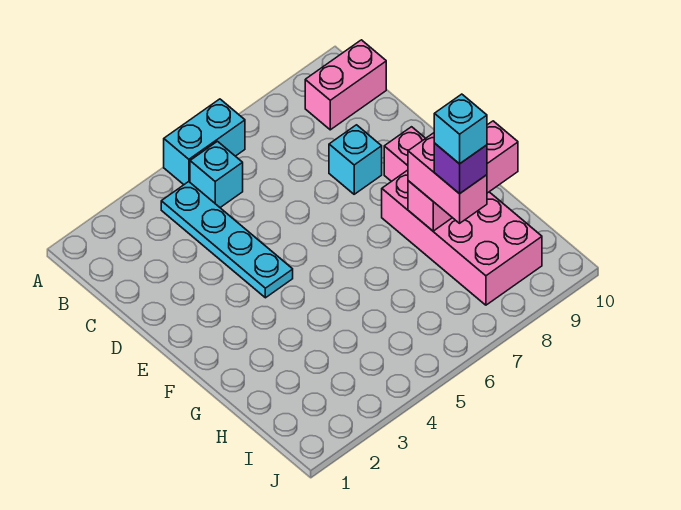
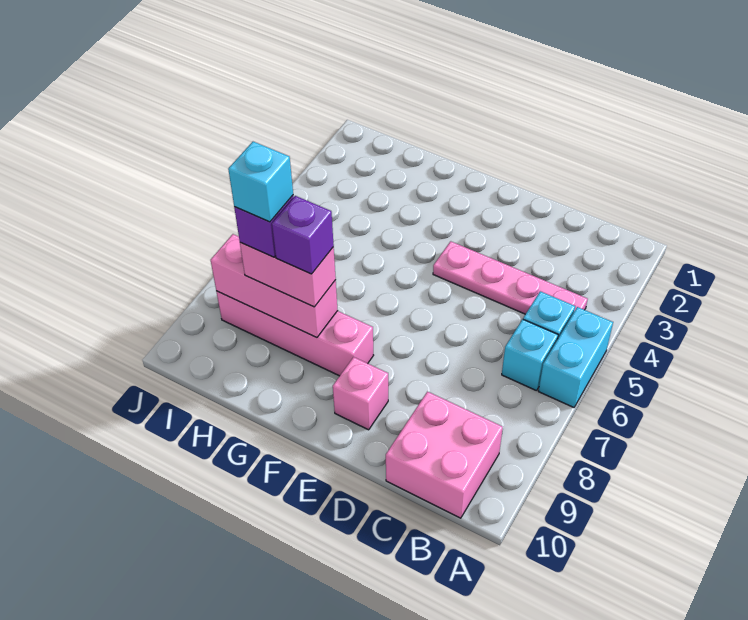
cyan plate B4:E4 level 1 -> pink plate B4:E4 level 1
pink brick B9:B10 level 1 -> pink brick B9:C10 level 1
cyan brick D8 level 1 -> cyan brick B6 level 1
pink brick F8:I9 level 1 -> pink brick F8:I8 level 1
pink brick G8:G10 level 2 -> pink brick G8:I8 level 2
none -> purple brick G8 level 4

